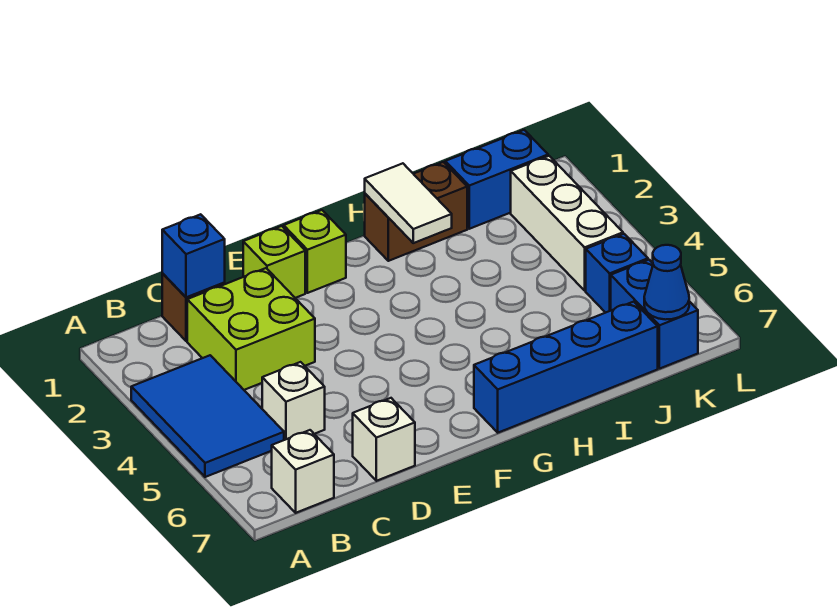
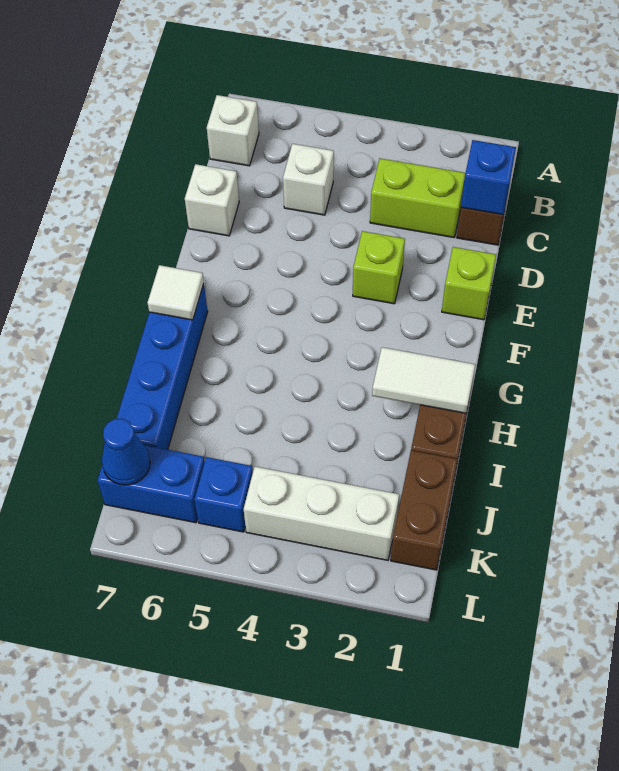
blue tile A3:B5 level 1 -> none
lime brick C2:D3 level 1 -> lime brick C2:C3 level 1
lime brick F1 level 1 -> lime brick E3 level 1
none -> white tile G7 level 2
blue brick J1:K1 level 1 -> brown brick J1:K1 level 1

